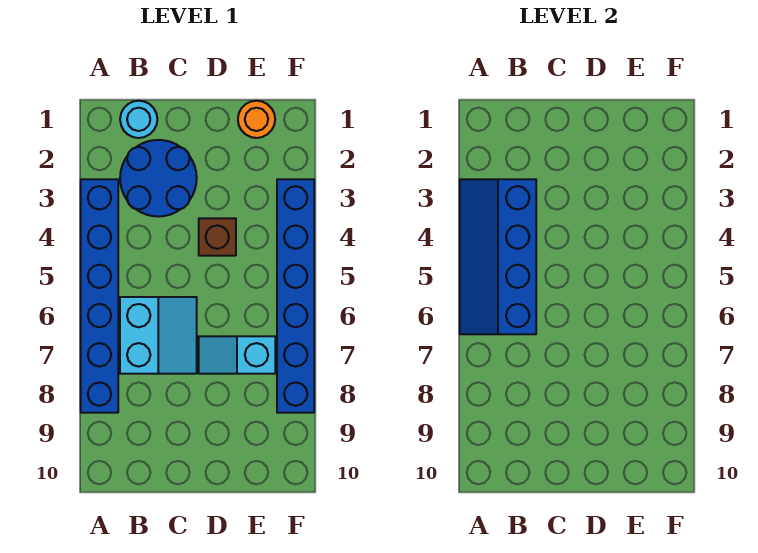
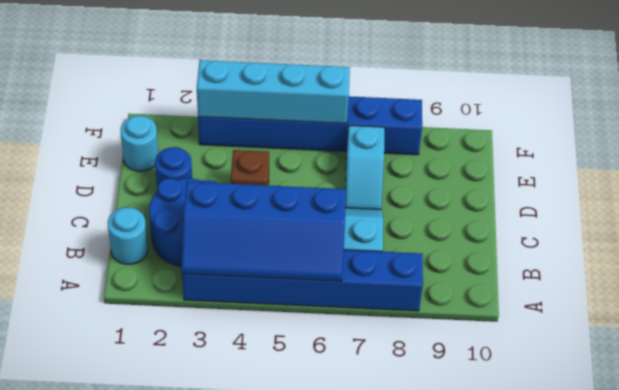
none -> blue round brick D2 level 1
orange round brick E1 level 1 -> cyan round brick E1 level 1
none -> cyan brick F3:F6 level 2

